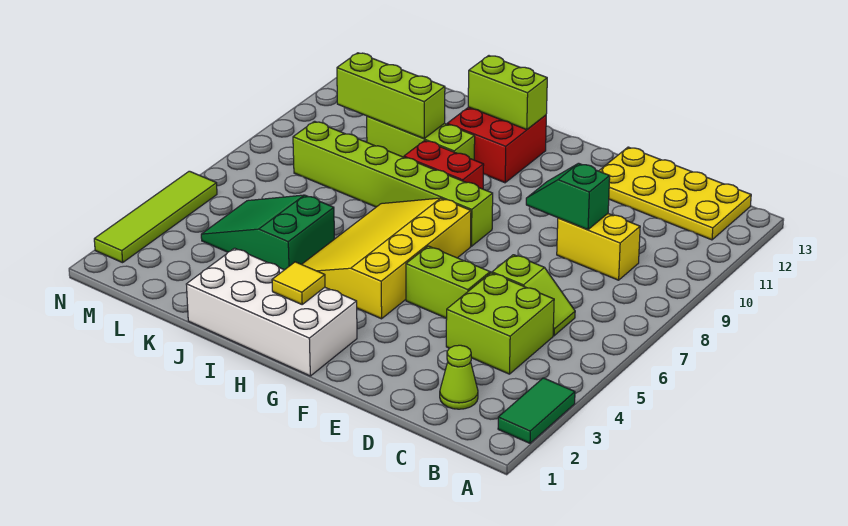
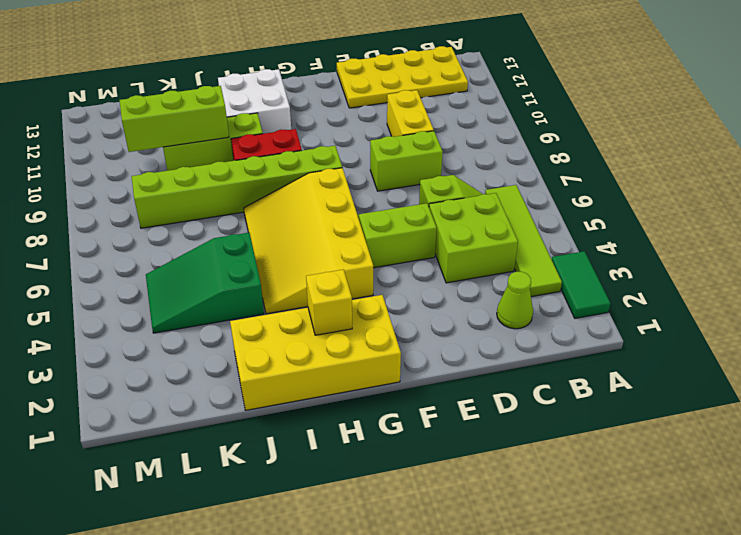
yellow brick C9:D9 level 1 -> yellow brick D9:D10 level 1
green slope D9:E9 level 2 top D -> none
white brick G1:J2 level 1 -> yellow brick G1:J2 level 1
yellow tile H2 level 2 -> yellow brick H2 level 2
red brick H11:I12 level 1 -> white brick H11:I12 level 1
lime brick H12:I12 level 2 -> lime brick D8:E8 level 1
lime tile N2:N5 level 1 -> lime tile B3:B6 level 1

